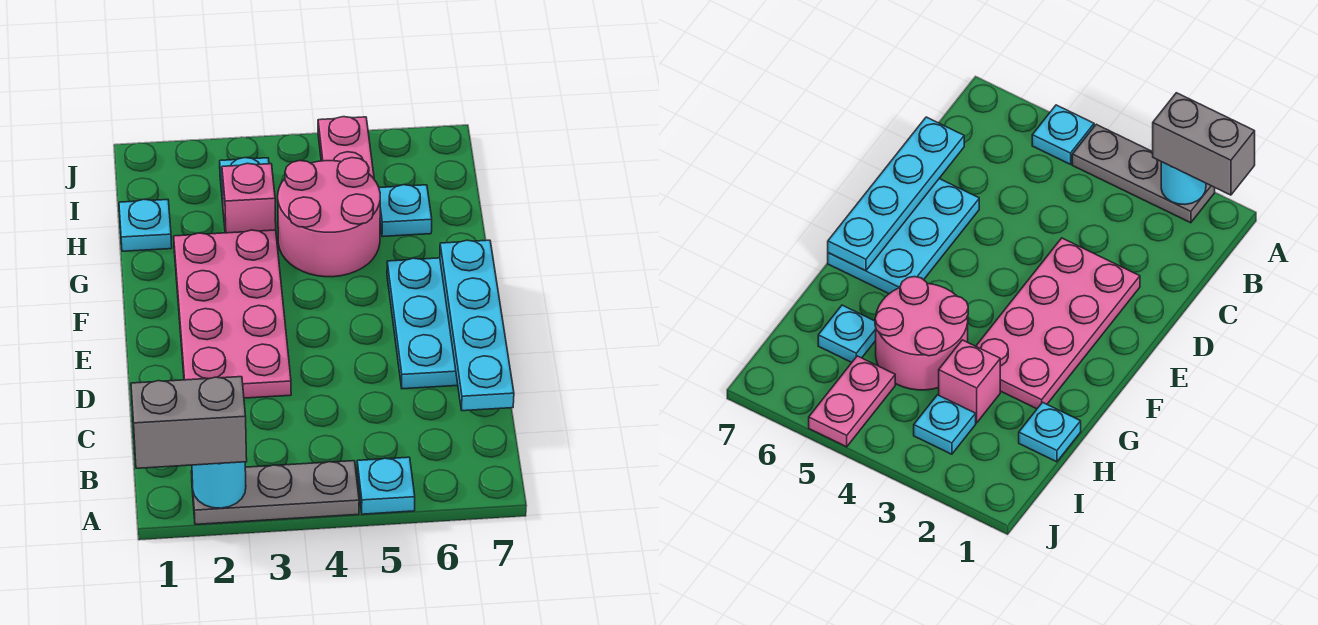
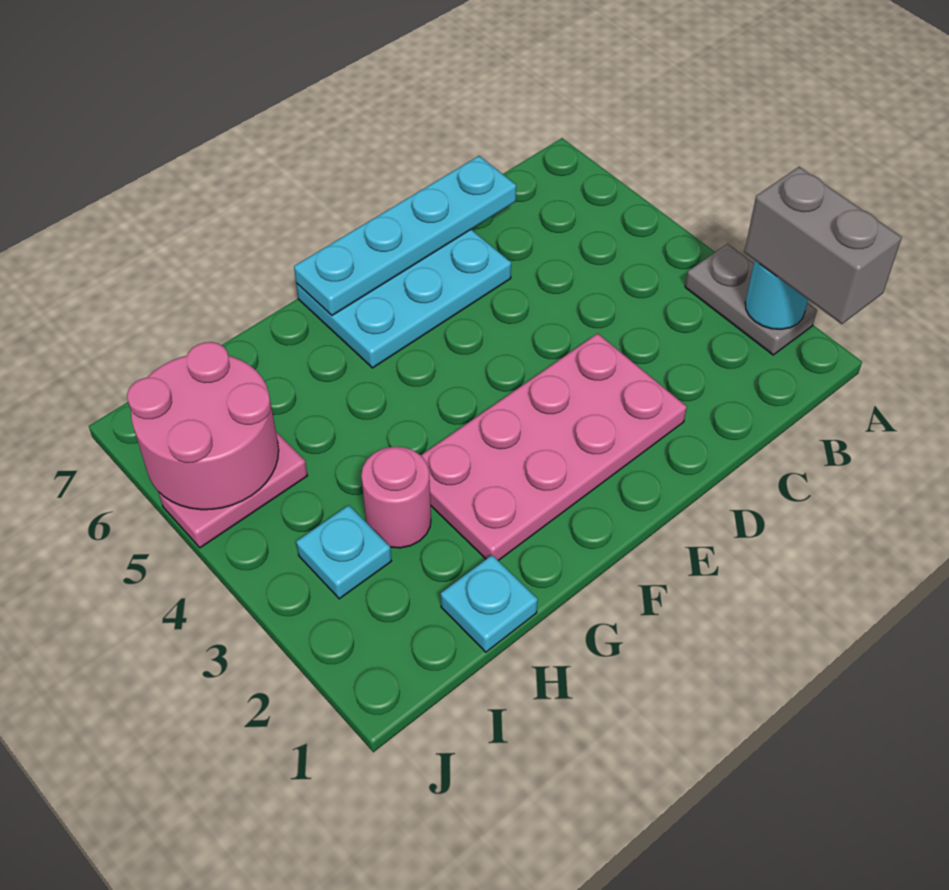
grey plate A2:A4 level 1 -> grey plate A2:A3 level 1
cyan plate A5 level 1 -> none
pink round brick G4:H5 level 1 -> pink round brick I5:J6 level 2
pink brick H3 level 1 -> pink round brick H3 level 1
cyan plate H6 level 1 -> none

